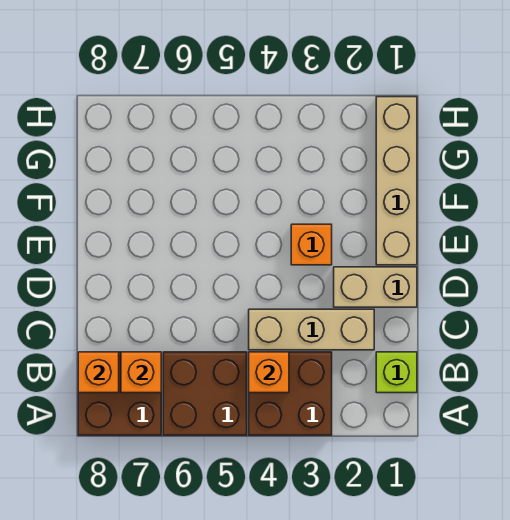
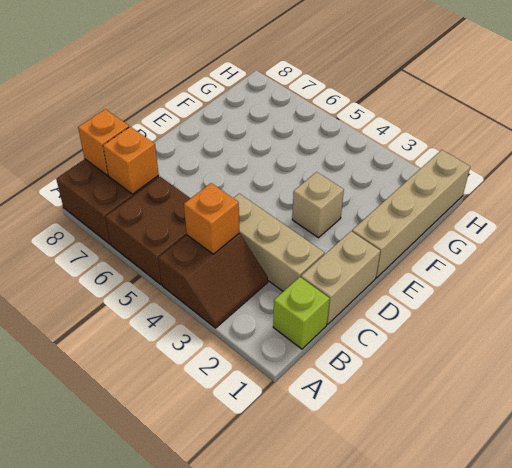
brown brick A3:B4 level 1 -> brown slope A3:B4 level 1 top 4
tan brick D1:D2 level 1 -> tan brick C1:D1 level 1
orange brick E3 level 1 -> tan brick E3 level 1

